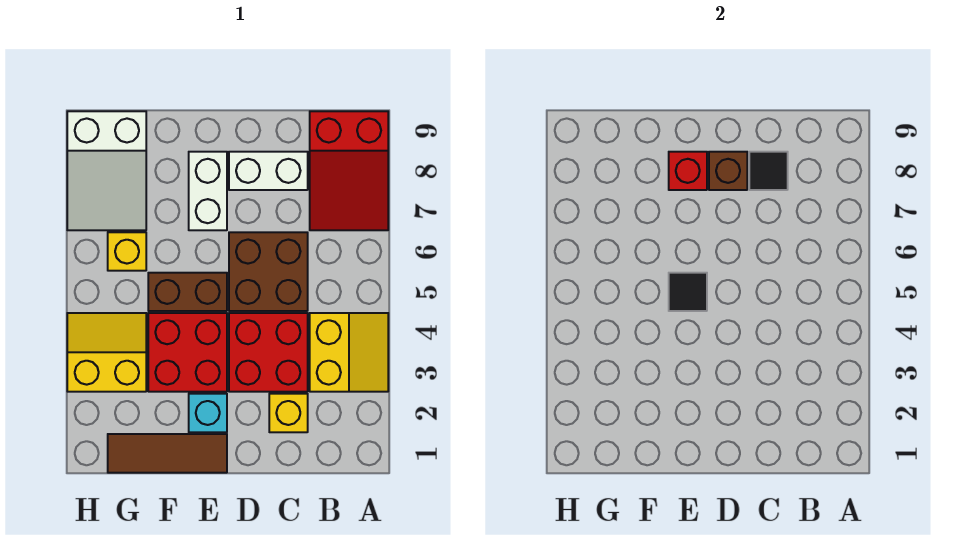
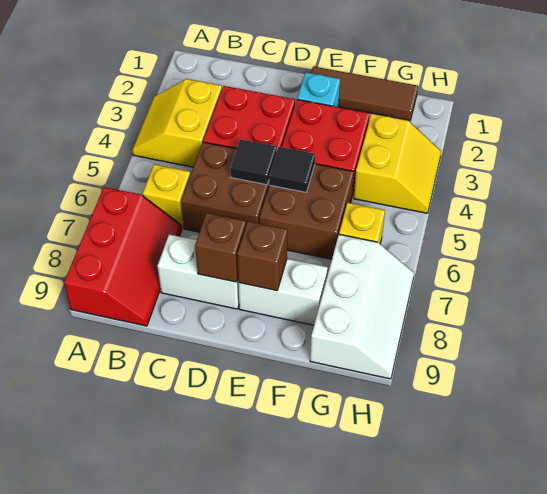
red slope A7:B9 level 1 top 9 -> red slope A7:B9 level 1 top A
yellow brick C2 level 1 -> yellow brick B6 level 1
black tile C8 level 2 -> black tile D5 level 2
brown brick E5:F5 level 1 -> brown brick E5:F6 level 1
white brick E7:E8 level 1 -> white brick E8:F8 level 1
red brick E8 level 2 -> brown brick E8 level 2
yellow slope G3:H4 level 1 top 3 -> yellow slope G3:H4 level 1 top G
white slope G7:H9 level 1 top 9 -> white slope G7:H9 level 1 top G

